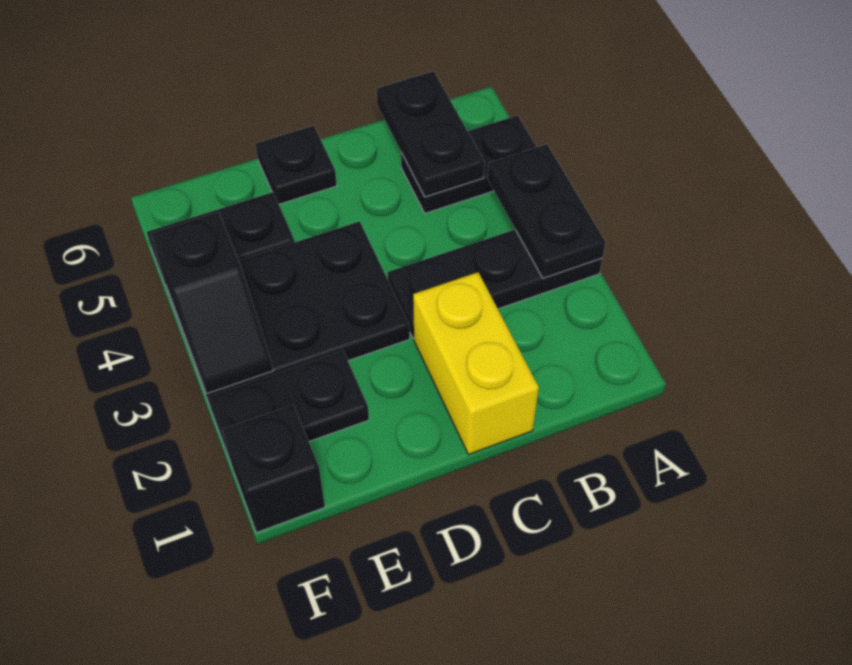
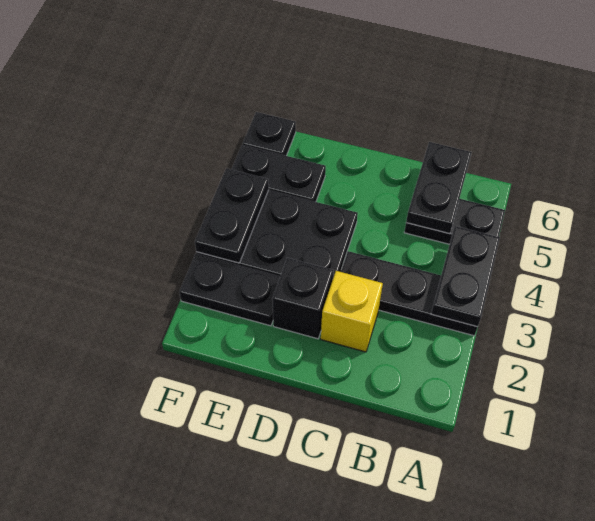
yellow brick C1:C2 level 1 -> yellow brick C2 level 1
black plate D6 level 1 -> black plate F6 level 1
black brick F1 level 1 -> black brick D2 level 1
black slope F3:F4 level 2 top 4 -> black plate F3:F4 level 2

